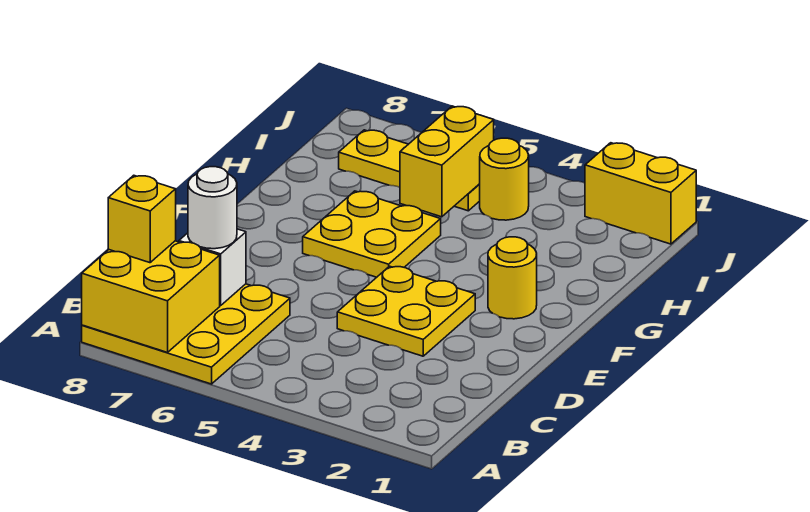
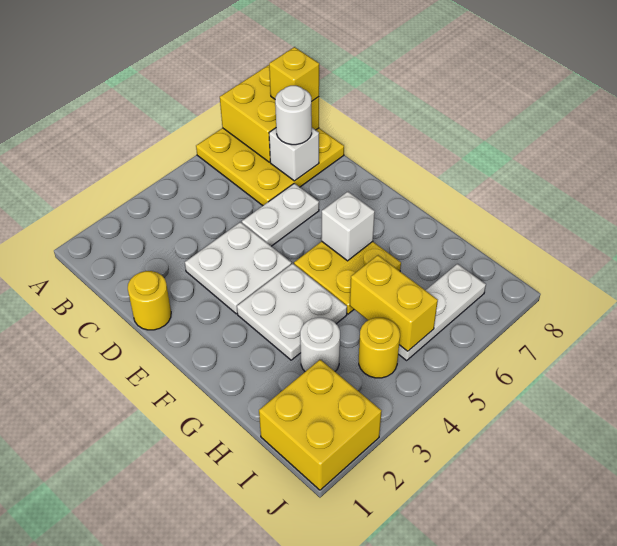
yellow plate D3:E4 level 1 -> white plate D3:E4 level 1
none -> white plate D5:D6 level 1
yellow round brick F2 level 1 -> yellow round brick D1 level 1
none -> white plate F3:G4 level 1
none -> white brick F6 level 2
none -> white round brick H3 level 1
yellow plate I5:I7 level 1 -> white plate I5:I7 level 1
yellow brick J1:J2 level 1 -> yellow brick I1:J2 level 1

